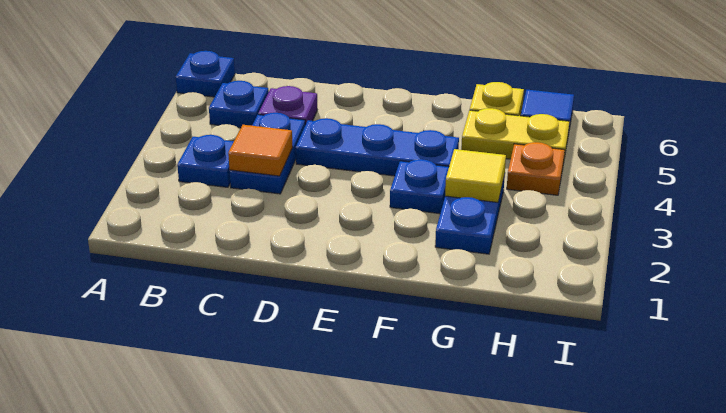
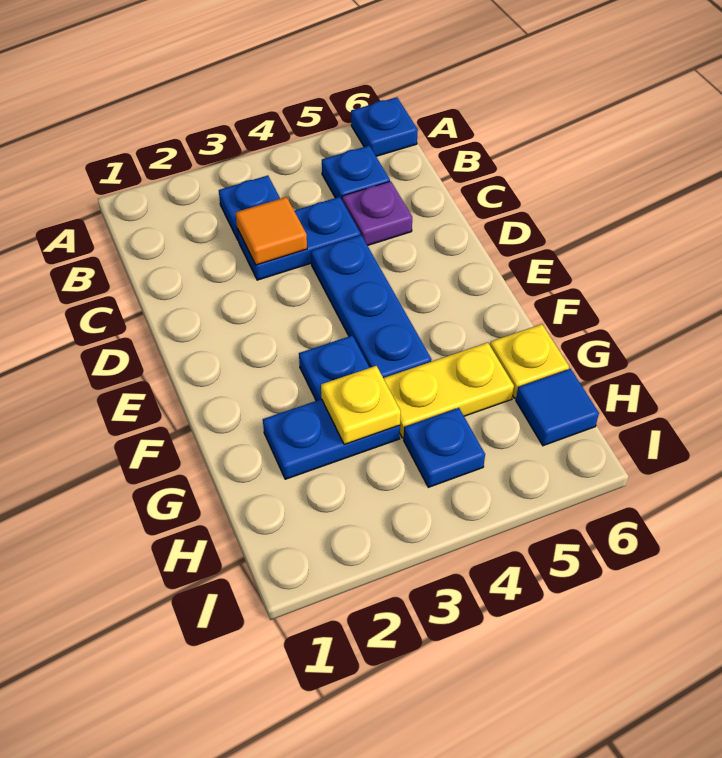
yellow tile G3 level 2 -> yellow plate G3 level 2
yellow plate G5:H5 level 1 -> yellow plate G4:G5 level 1
orange plate H4 level 1 -> blue plate H4 level 1

